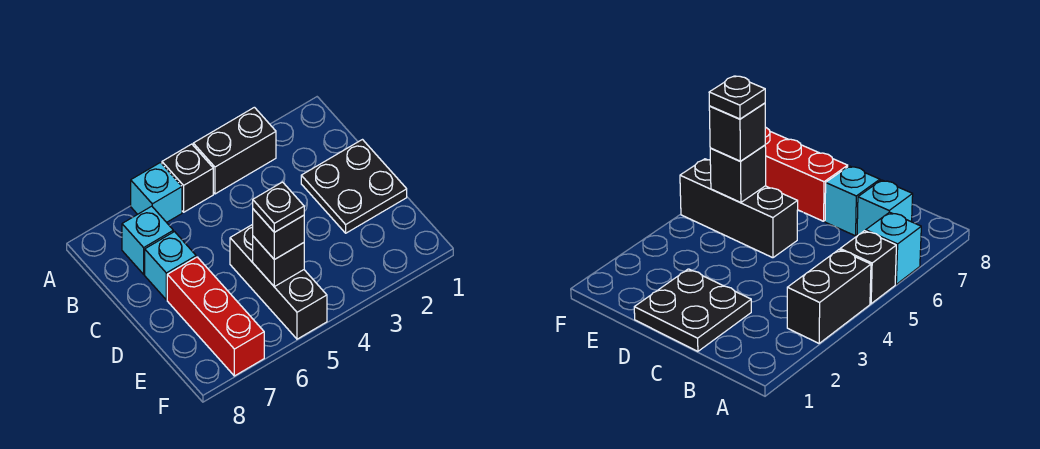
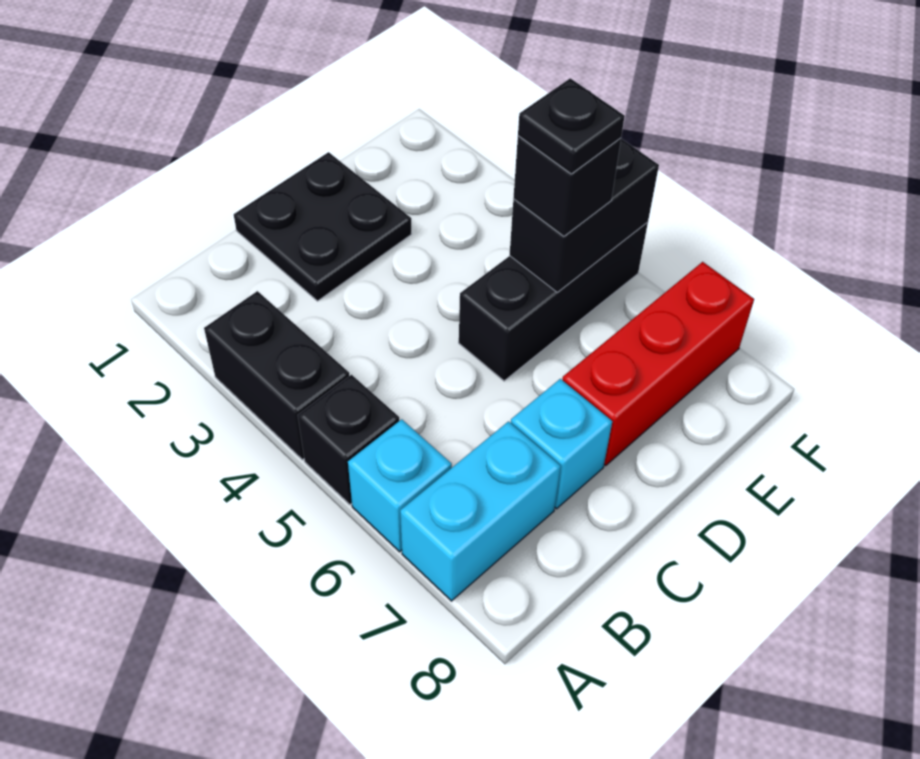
cyan brick B7 level 1 -> cyan brick A7:B7 level 1
black brick E5 level 2 -> black brick E5:F5 level 2

